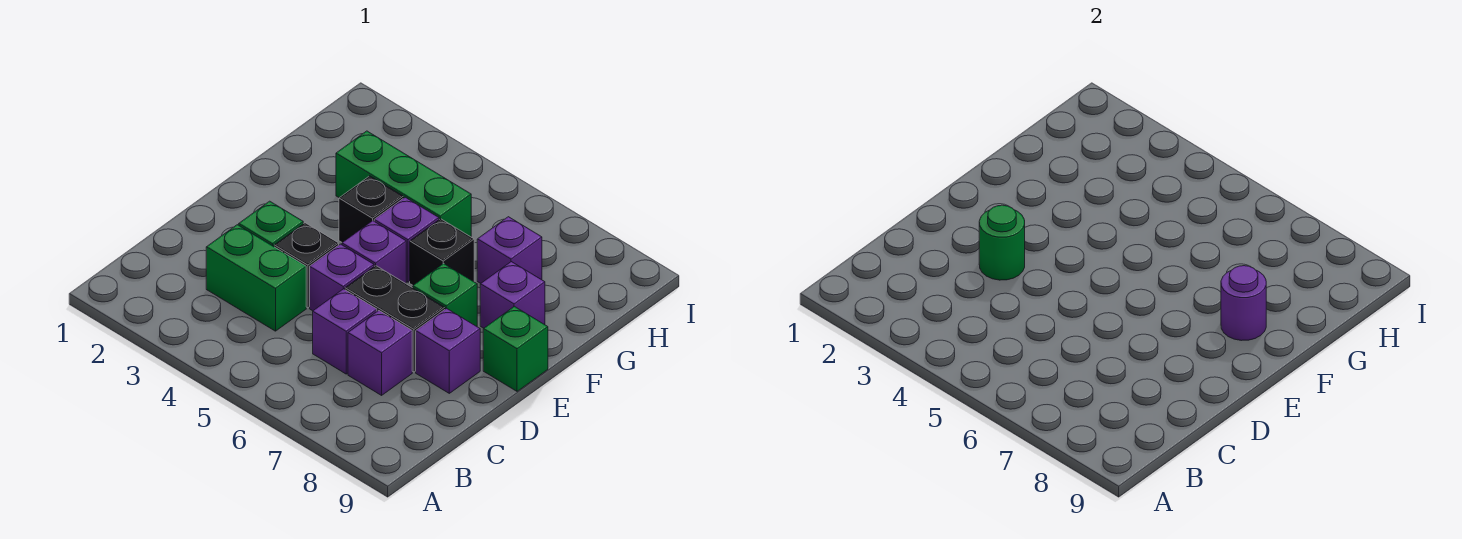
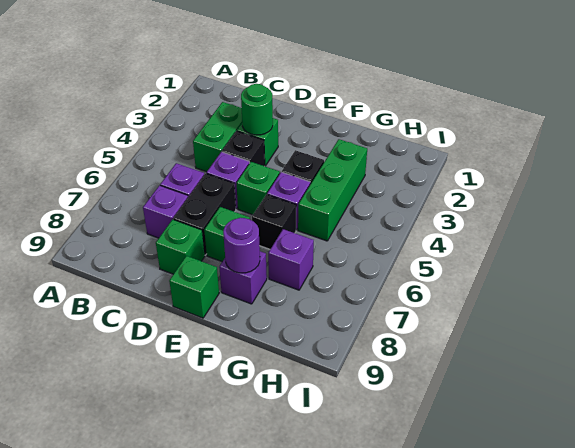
purple brick D8 level 1 -> green brick D8 level 1
purple brick E5 level 1 -> green brick E5 level 1

